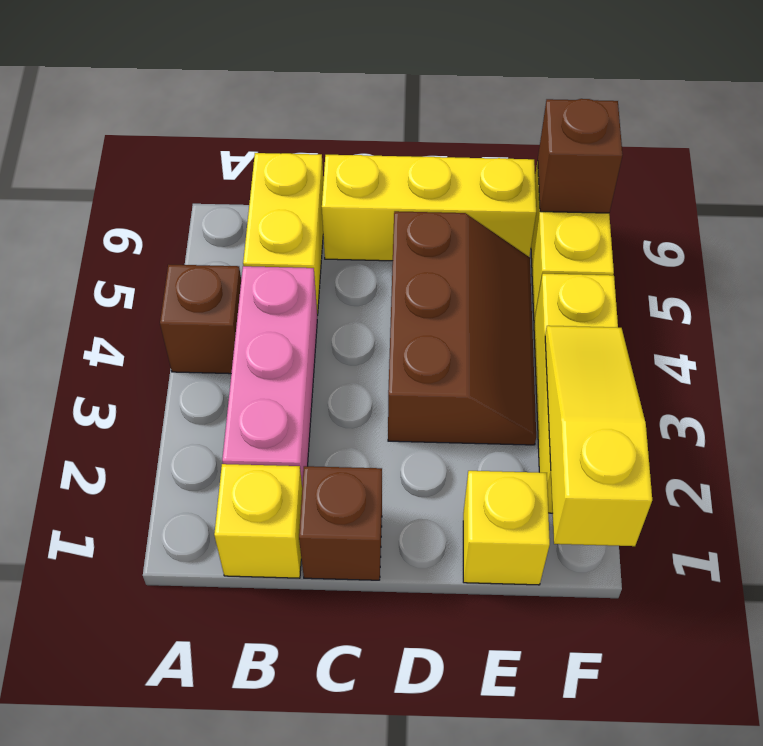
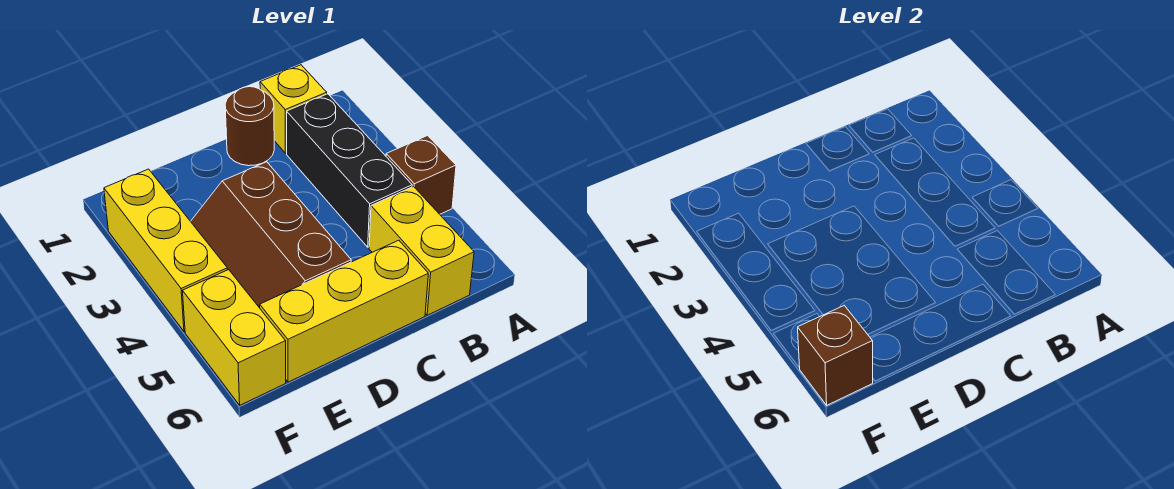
pink brick B2:B4 level 1 -> black brick B2:B4 level 1
brown brick C1 level 1 -> brown round brick C1 level 1
yellow brick E1 level 1 -> none
yellow slope F1:F3 level 2 top 1 -> none

